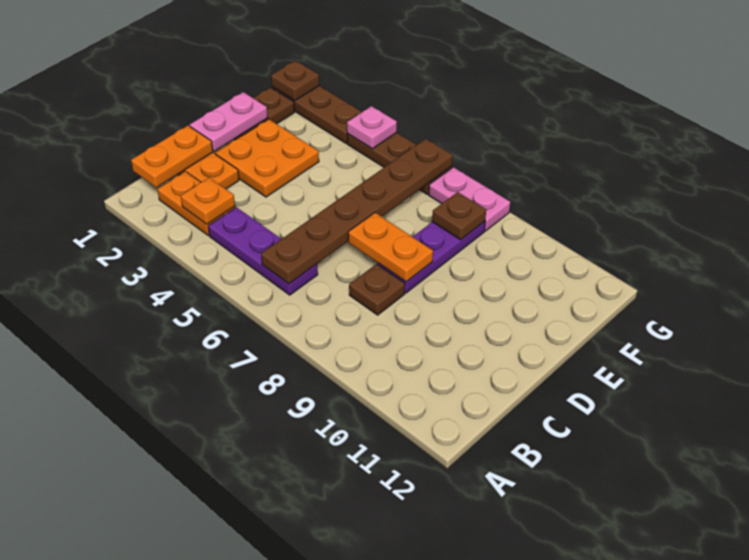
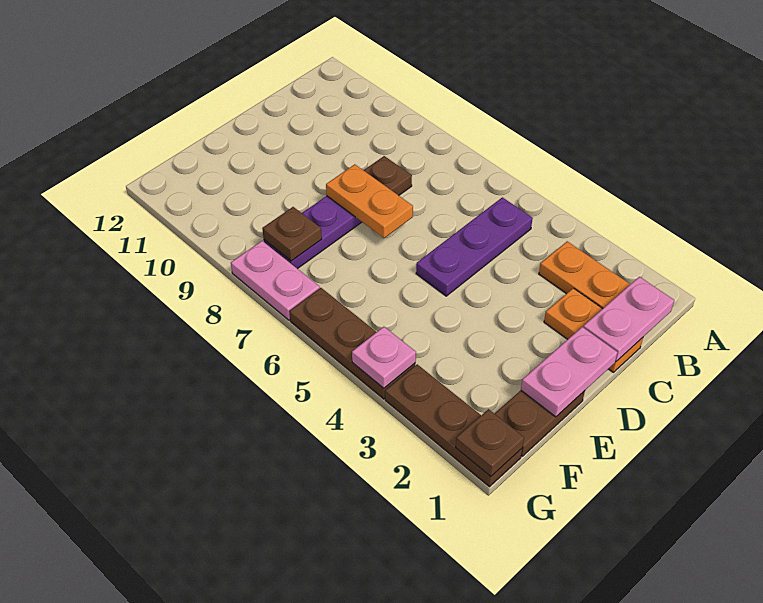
orange plate B1:C1 level 2 -> pink plate B1:C1 level 2
orange plate B3 level 2 -> none
purple plate B4:B6 level 1 -> purple plate B5:D5 level 1
brown plate B6:G6 level 2 -> none
orange plate D2:E3 level 1 -> none

